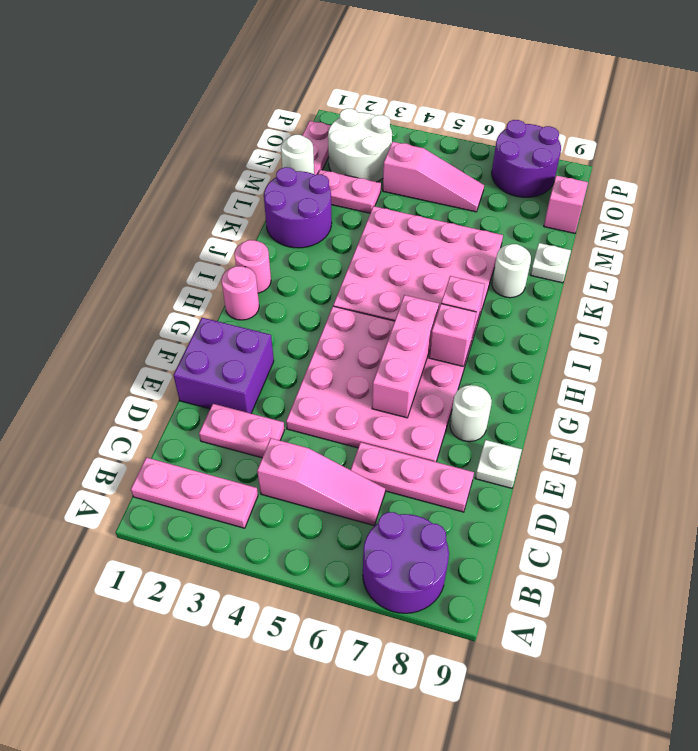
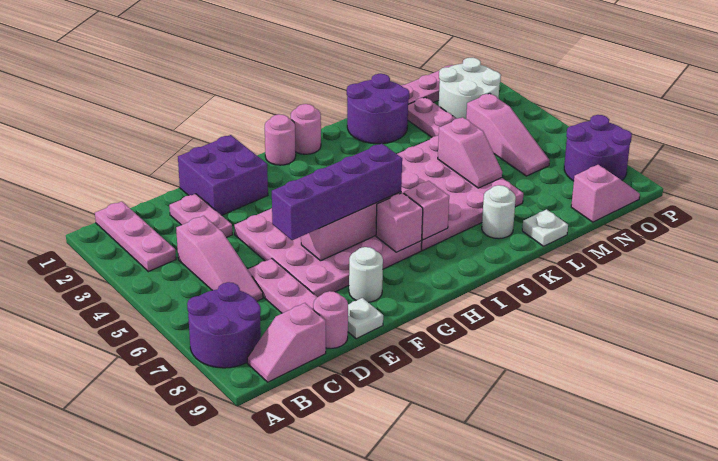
none -> pink slope B9:C9 level 1 top C
none -> pink round brick D9 level 1
none -> purple brick E6:H6 level 3
none -> pink slope L5:L6 level 2 top 5
white round brick M1 level 2 -> none

